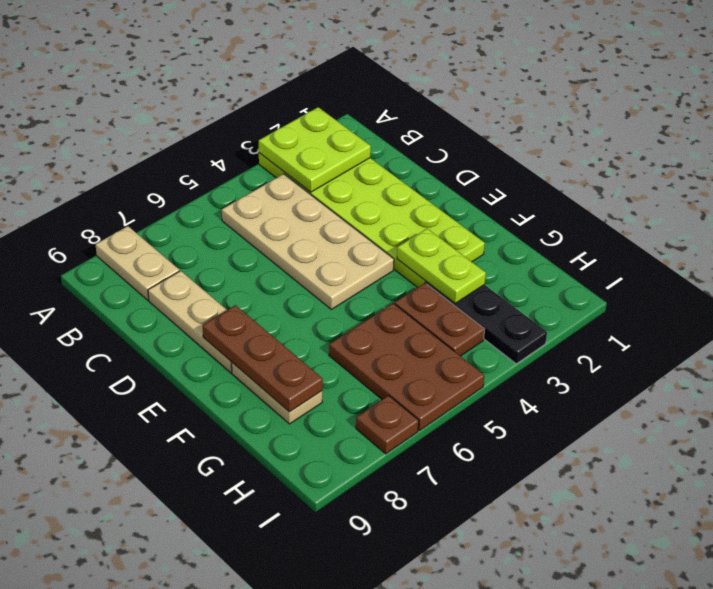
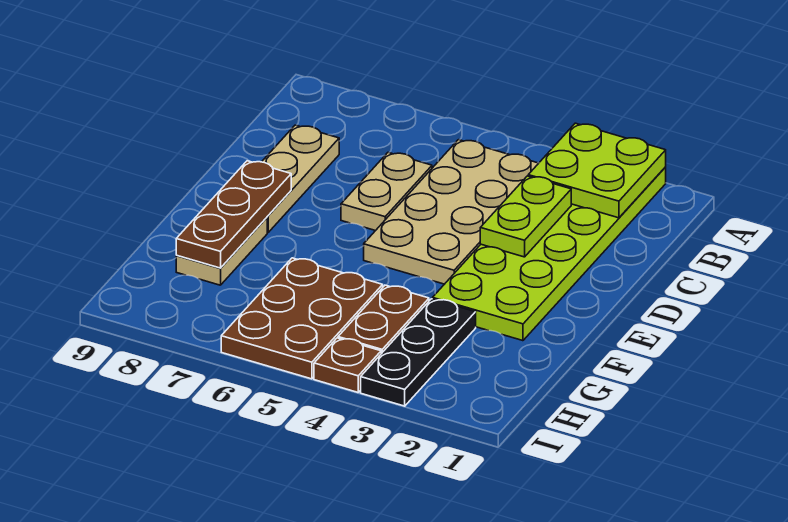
tan plate A8:B8 level 1 -> tan plate C6:D6 level 1
lime plate F3:G3 level 2 -> lime plate C3:D3 level 2
brown plate I7 level 1 -> brown plate I4 level 1

